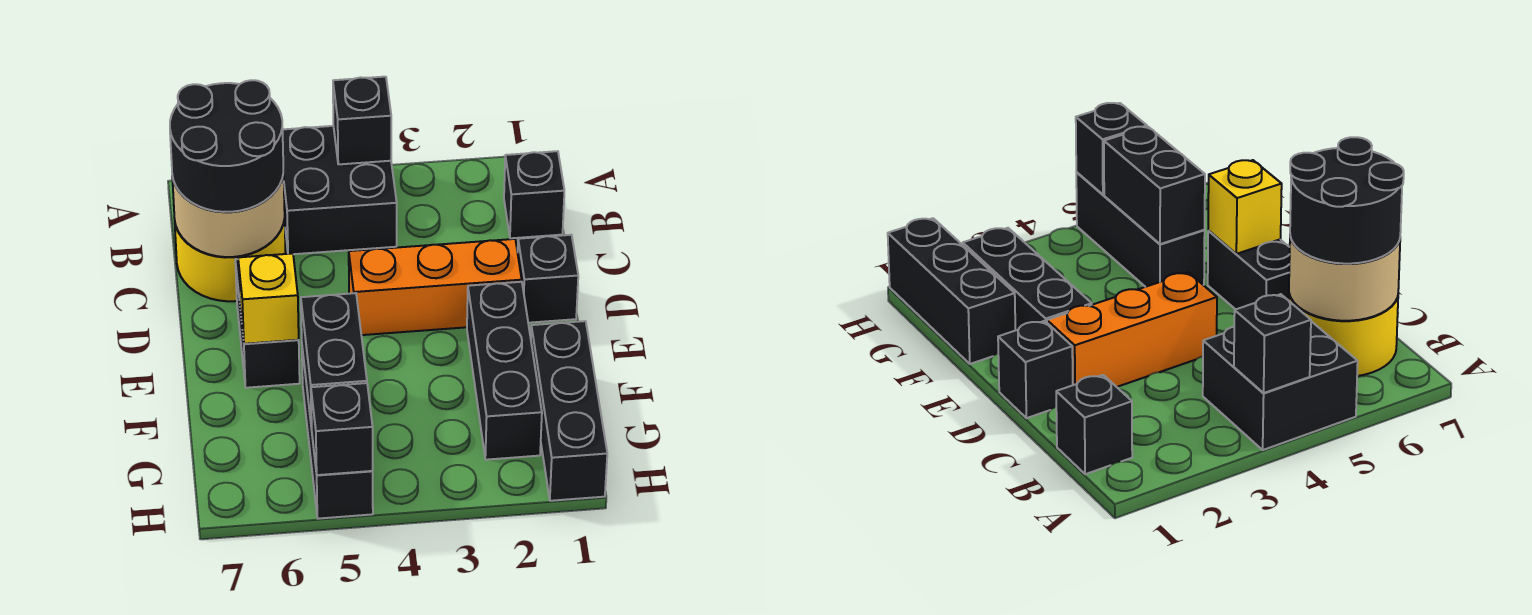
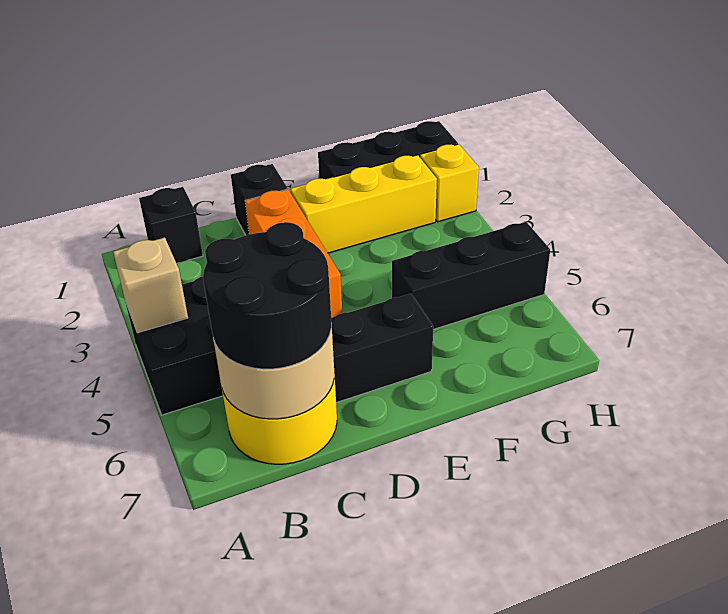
black brick A4 level 2 -> tan brick A4 level 2
black brick E2:G2 level 1 -> yellow brick E2:G2 level 1
yellow brick E6 level 2 -> yellow brick H2 level 1
black brick F5:G5 level 2 -> none
black brick H5 level 2 -> none

